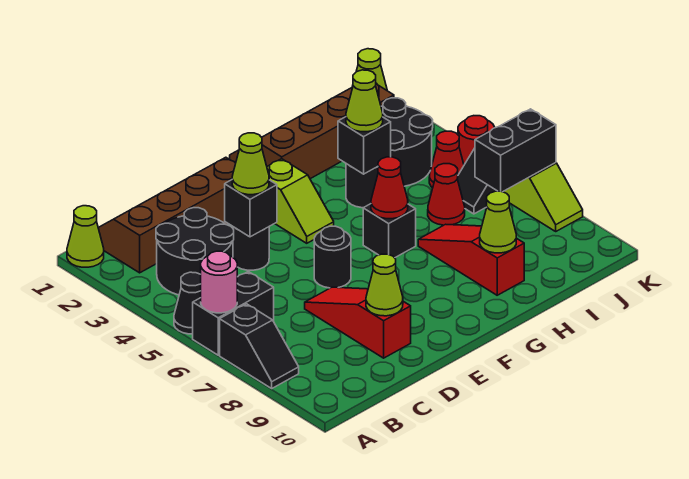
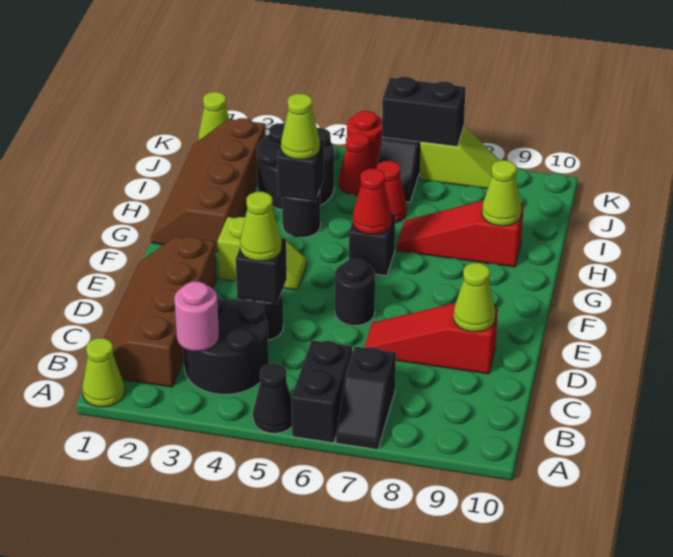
pink round brick A6 level 2 -> pink round brick B3 level 2
black slope A7:A8 level 1 top 7 -> black slope A7:B7 level 1 top B
black brick J7:K7 level 2 -> black brick K6:K7 level 2

